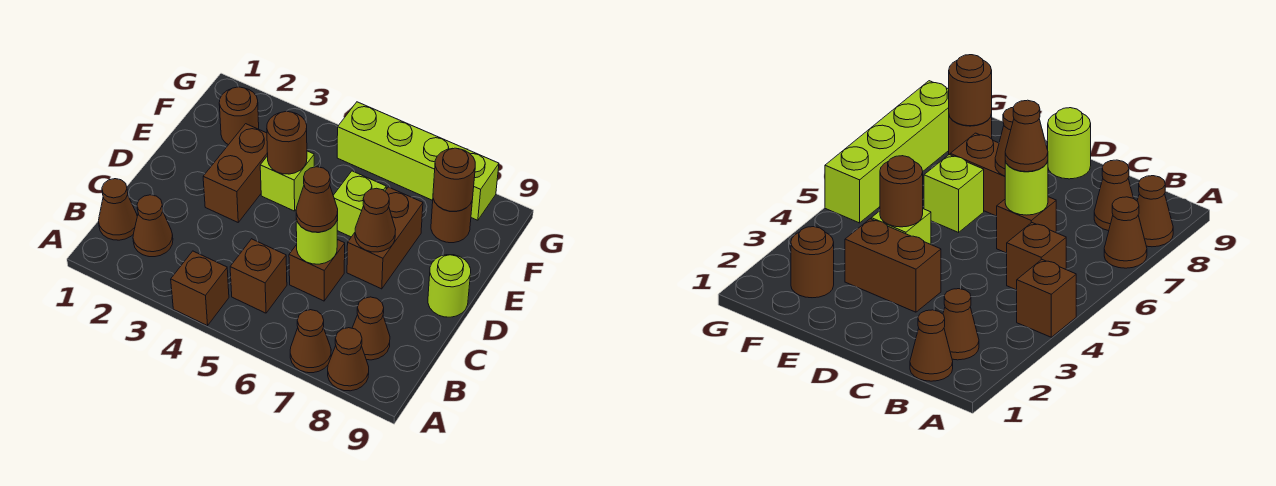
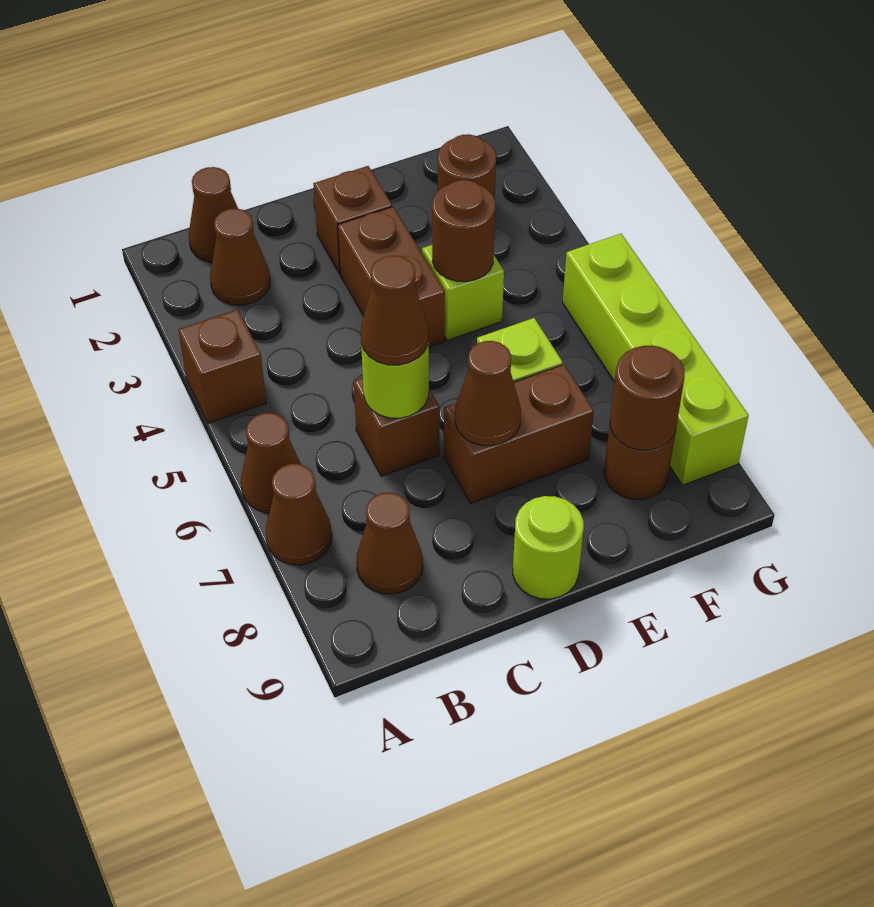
brown cone A8 level 1 -> brown cone A6 level 1
brown brick B5 level 1 -> brown brick D2 level 1
brown brick D3:E3 level 1 -> brown brick D3:D4 level 1

